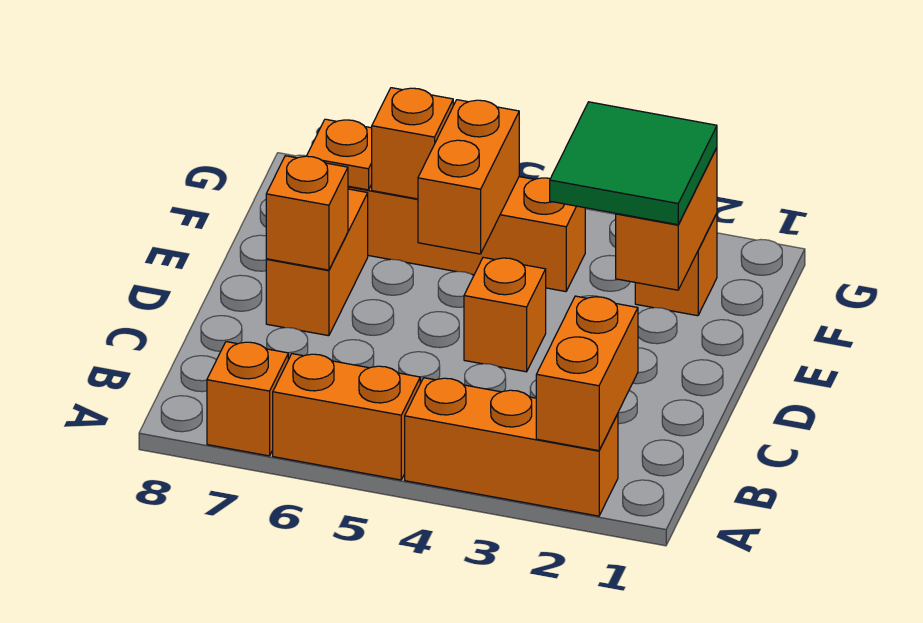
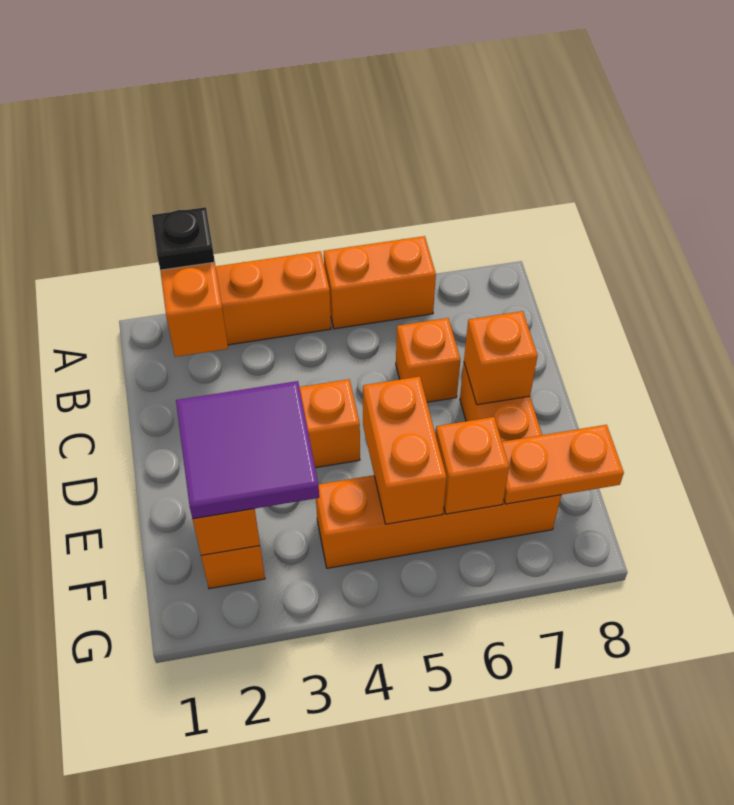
none -> black plate A2 level 3
orange brick A7 level 1 -> orange brick C6 level 1
green tile E2:F3 level 3 -> purple tile E2:F3 level 3
orange plate F7 level 2 -> orange plate F7:F8 level 2

